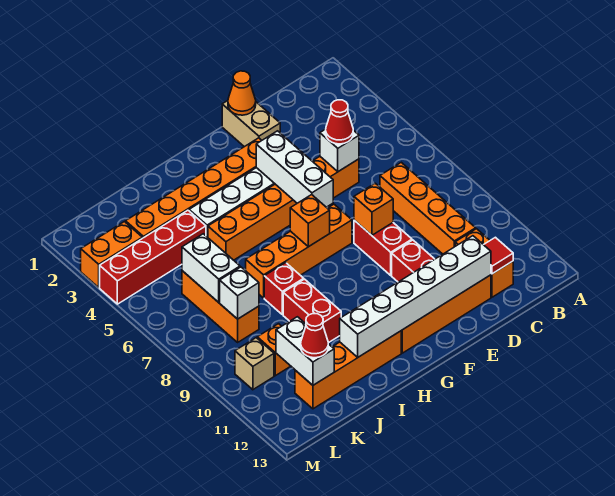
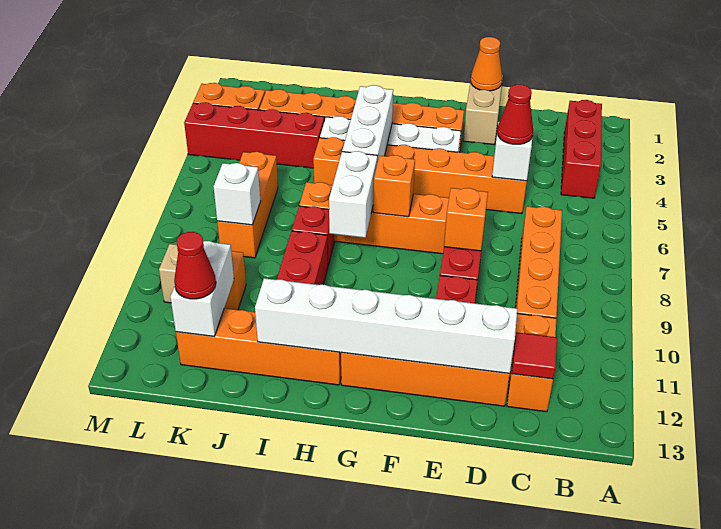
none -> red brick B2:B4 level 1
white brick F4:F6 level 2 -> white brick H4:H6 level 2
white brick K6:K7 level 2 -> white brick H7:H8 level 2

